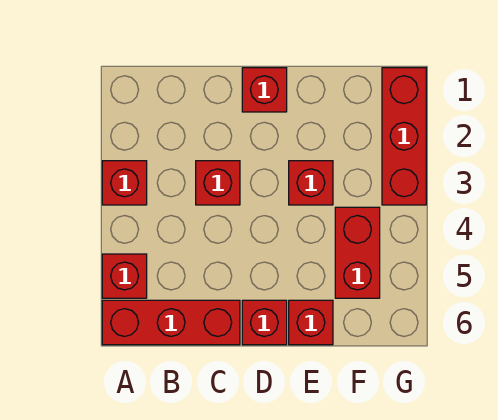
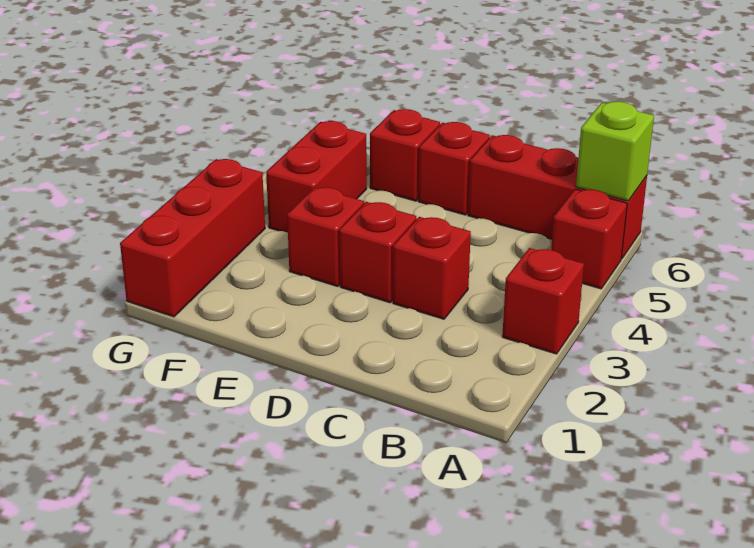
none -> lime brick A6 level 2
red brick D1 level 1 -> red brick D3 level 1

